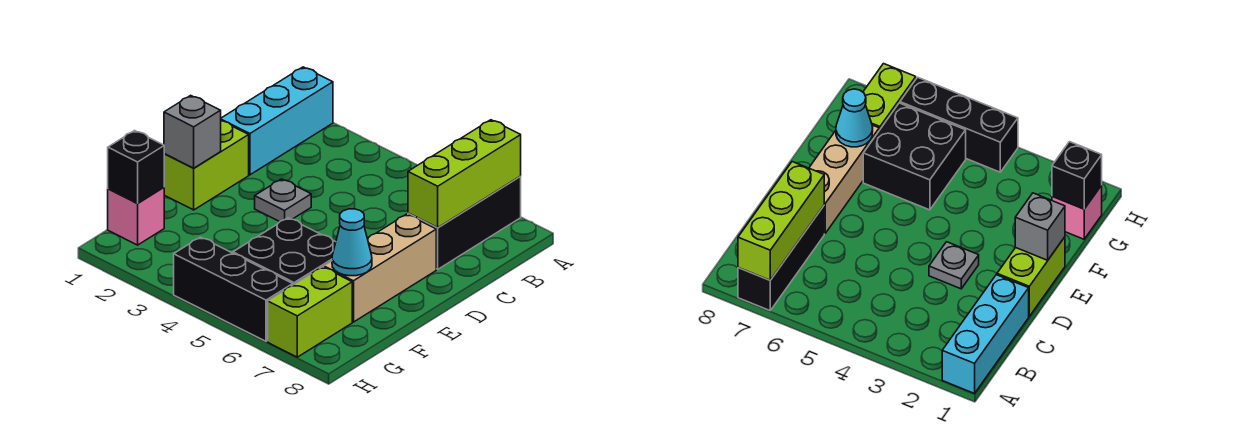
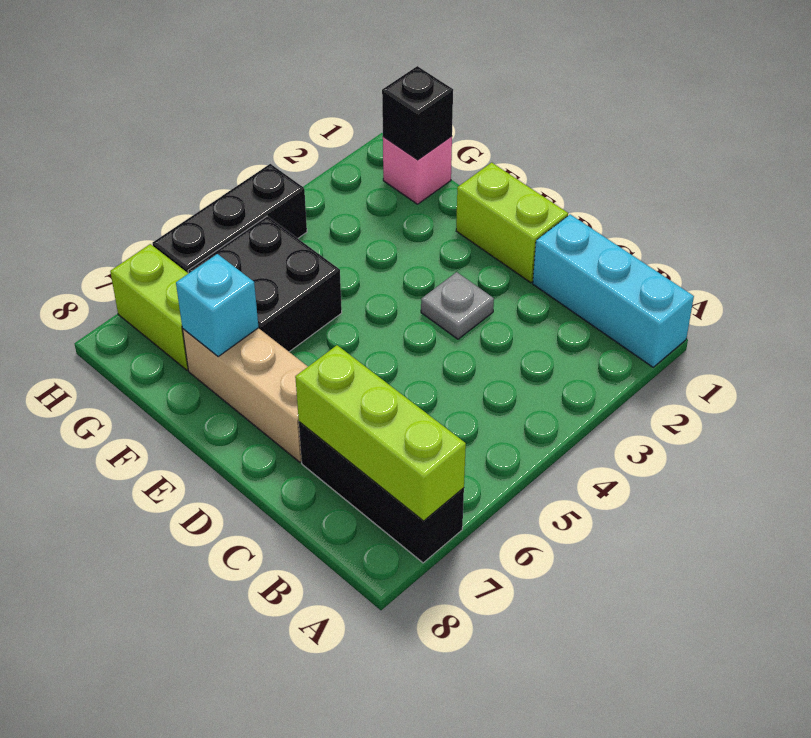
grey brick E1 level 2 -> none
cyan cone F7 level 2 -> cyan brick F7 level 2

